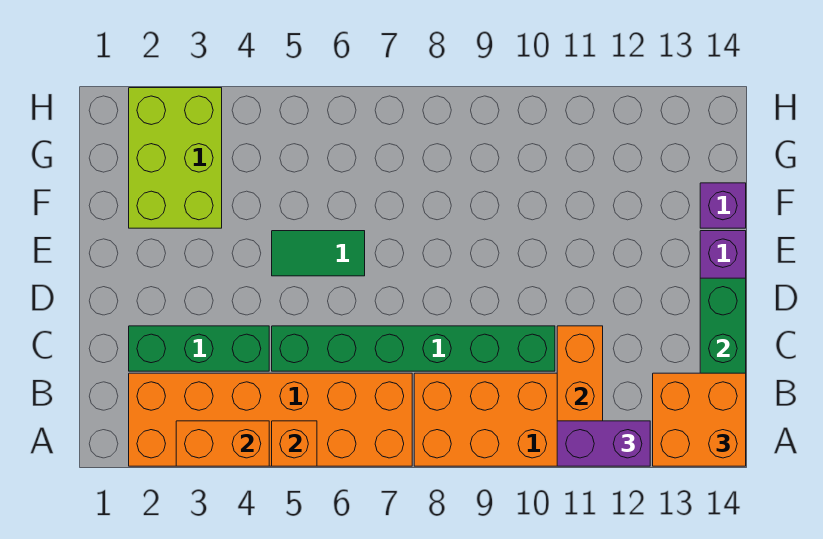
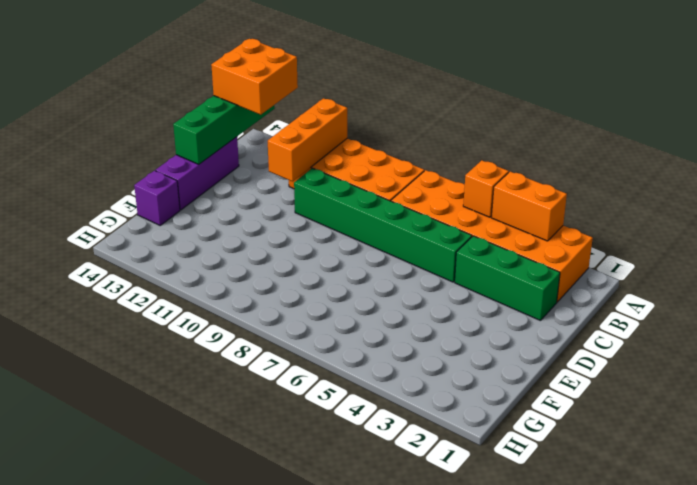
purple brick A11:A12 level 3 -> none
green tile E5:E6 level 1 -> none
lime brick F2:H3 level 1 -> none

